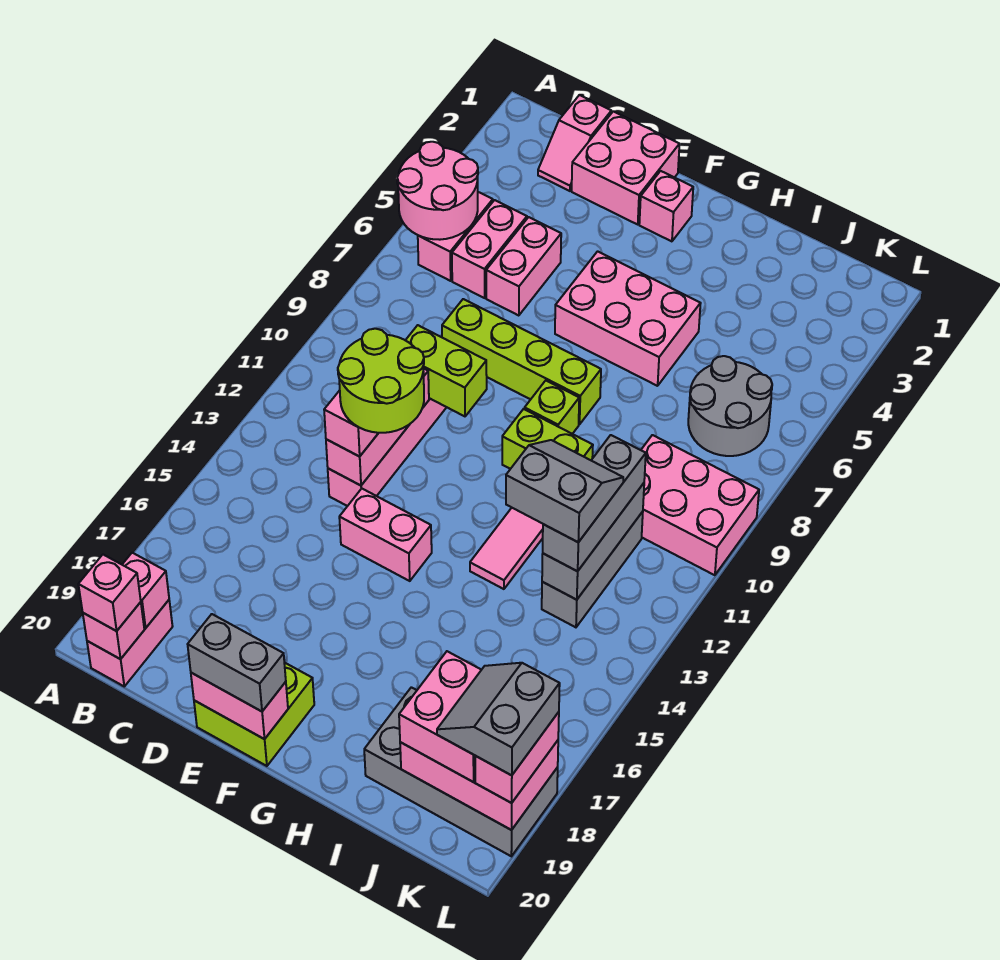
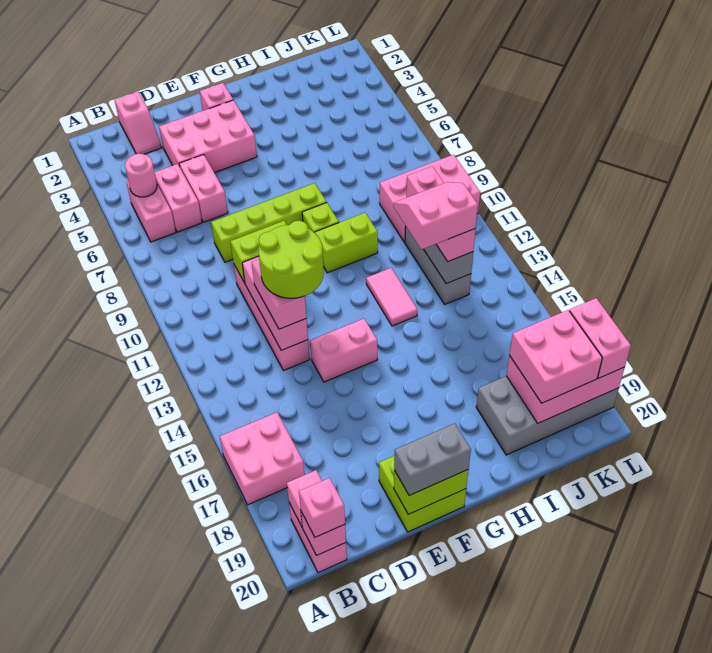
pink round brick A5:B6 level 2 -> pink round brick B5 level 2
pink brick D1:E2 level 1 -> pink brick A16:B17 level 1
pink brick E20:F20 level 2 -> lime brick E20:F20 level 2
pink brick F5:H6 level 1 -> pink brick D3:F4 level 1
grey slope I12:J13 level 4 top 13 -> pink slope I12:J13 level 4 top 13
grey round brick J6:K7 level 1 -> none
grey brick J11:J13 level 3 -> pink brick J11:J13 level 3
grey slope K18:L19 level 4 top L -> none

